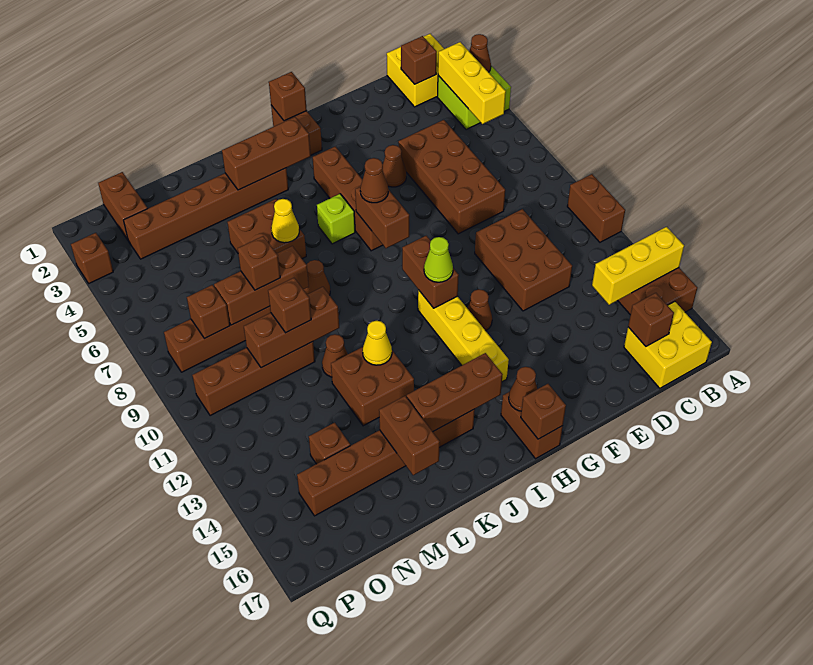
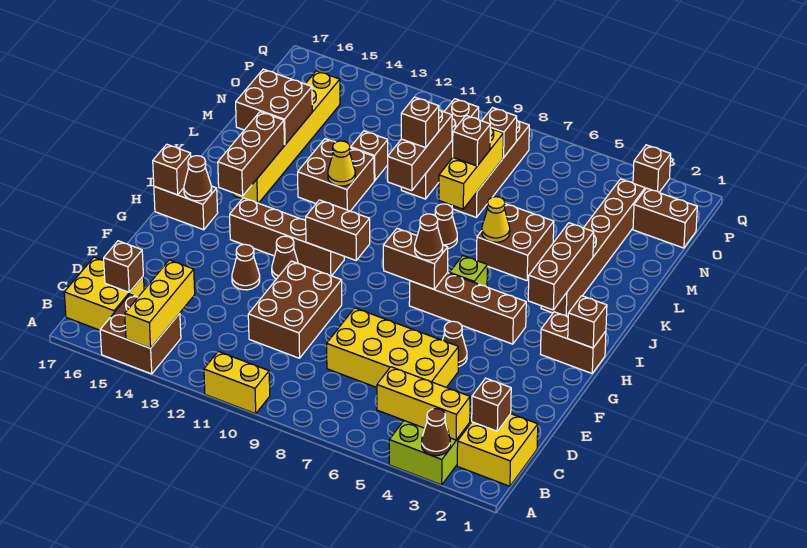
brown brick A10:A11 level 1 -> yellow brick A10:A11 level 1
brown brick D5:E8 level 1 -> yellow brick D5:E8 level 1
brown brick D10:E12 level 1 -> brown brick D10:F11 level 1
yellow brick H11:H14 level 1 -> brown brick H11:H14 level 1
lime cone H11 level 3 -> none
brown brick J15:O15 level 1 -> yellow brick J15:O15 level 1
brown brick L8:N8 level 2 -> yellow brick L8:N8 level 2
brown cone L11 level 1 -> brown cone F13 level 1
brown brick L15:L16 level 2 -> brown brick L15:M16 level 2
brown brick N14 level 1 -> brown brick M12 level 1

